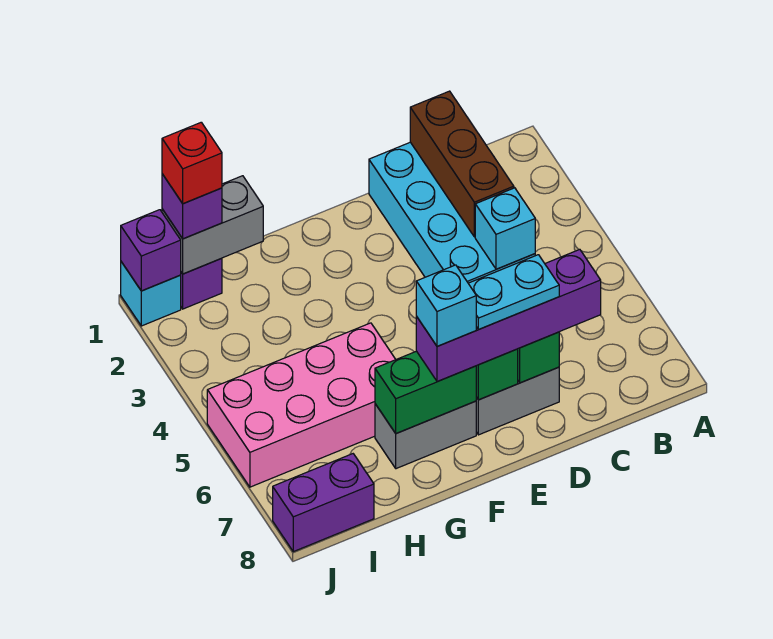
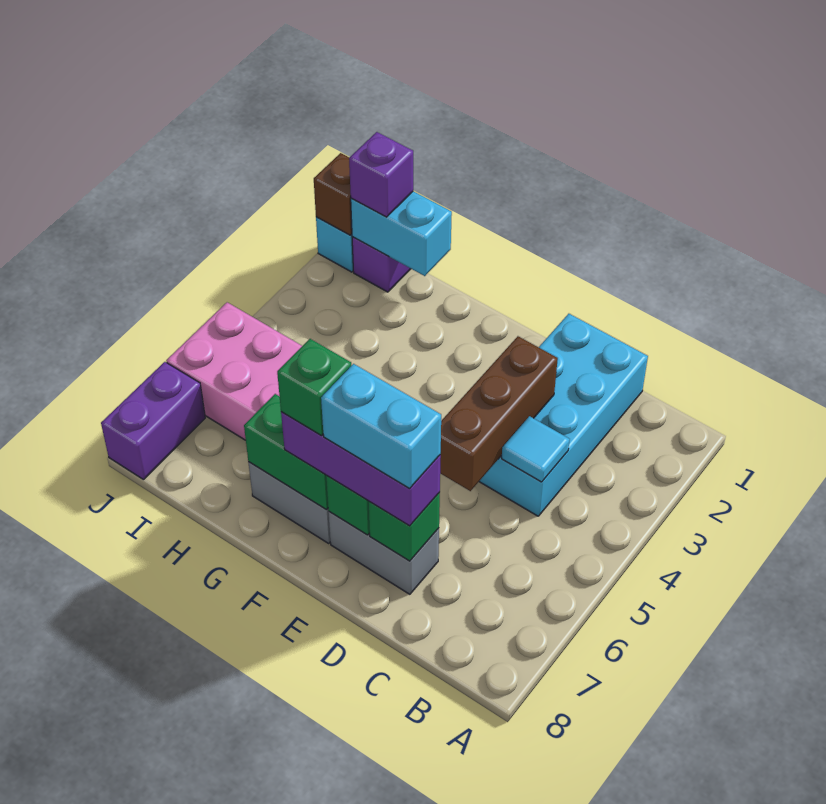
brown brick C1:C3 level 2 -> brown brick D3:D5 level 2
cyan brick C4 level 2 -> cyan tile C4 level 2
purple brick C7:F7 level 3 -> purple brick D7:F7 level 3
cyan plate D7:E7 level 4 -> cyan brick D7:E7 level 4
cyan brick F7 level 4 -> green brick F7 level 4
grey brick H1:I1 level 2 -> cyan brick H1:I1 level 2
red brick I1 level 4 -> none
purple brick I8:J8 level 1 -> purple brick J7:J8 level 1
purple brick J1 level 2 -> brown brick J1 level 2

